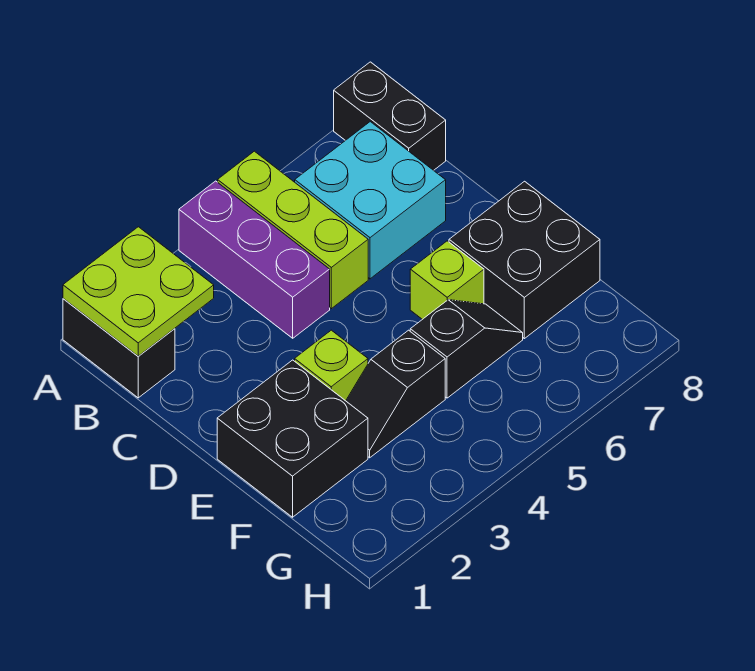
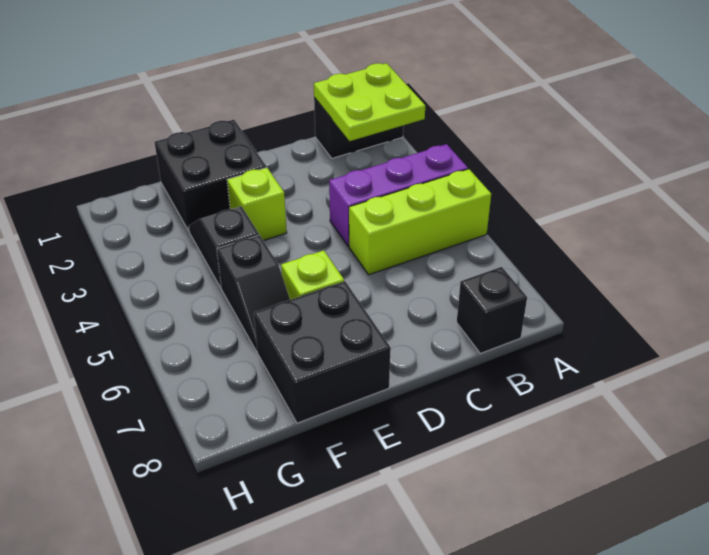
black brick A8:B8 level 1 -> black brick B8 level 1
cyan brick B6:C7 level 1 -> none

